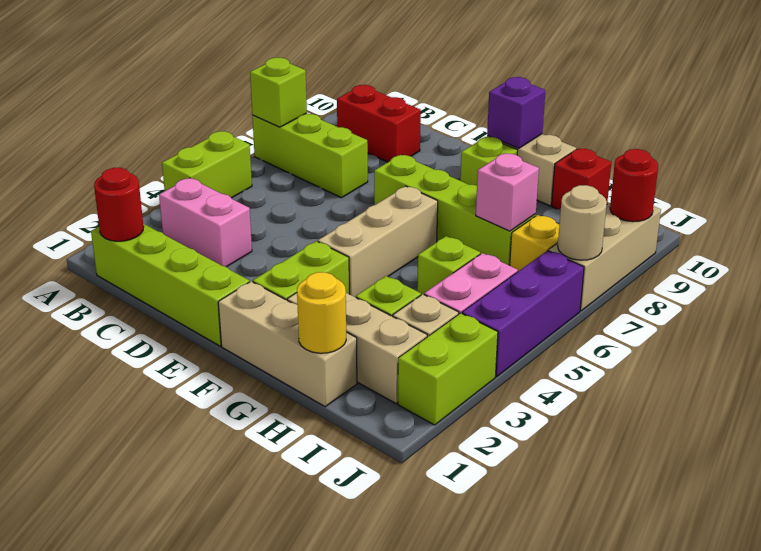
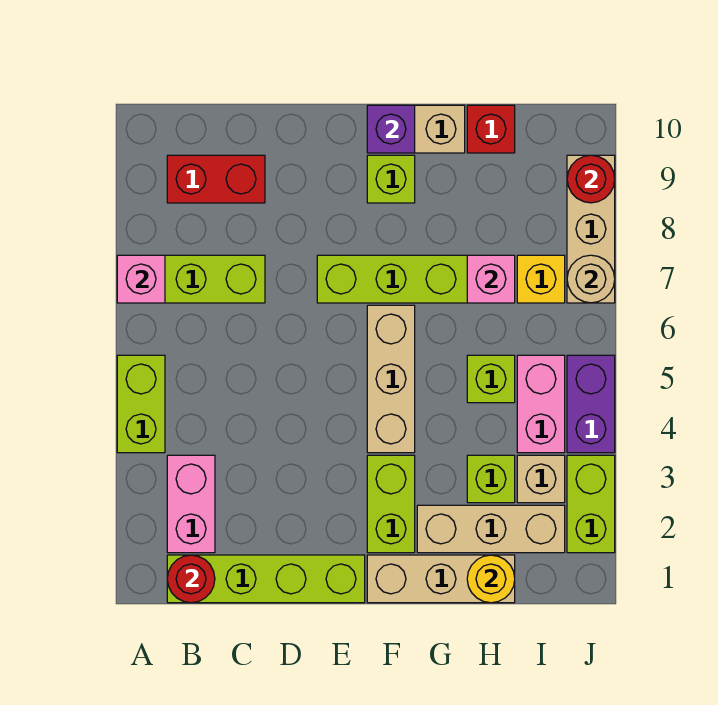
lime brick A7 level 2 -> pink brick A7 level 2
pink brick B3:C3 level 1 -> pink brick B2:B3 level 1
purple brick J4:J6 level 1 -> purple brick J4:J5 level 1

